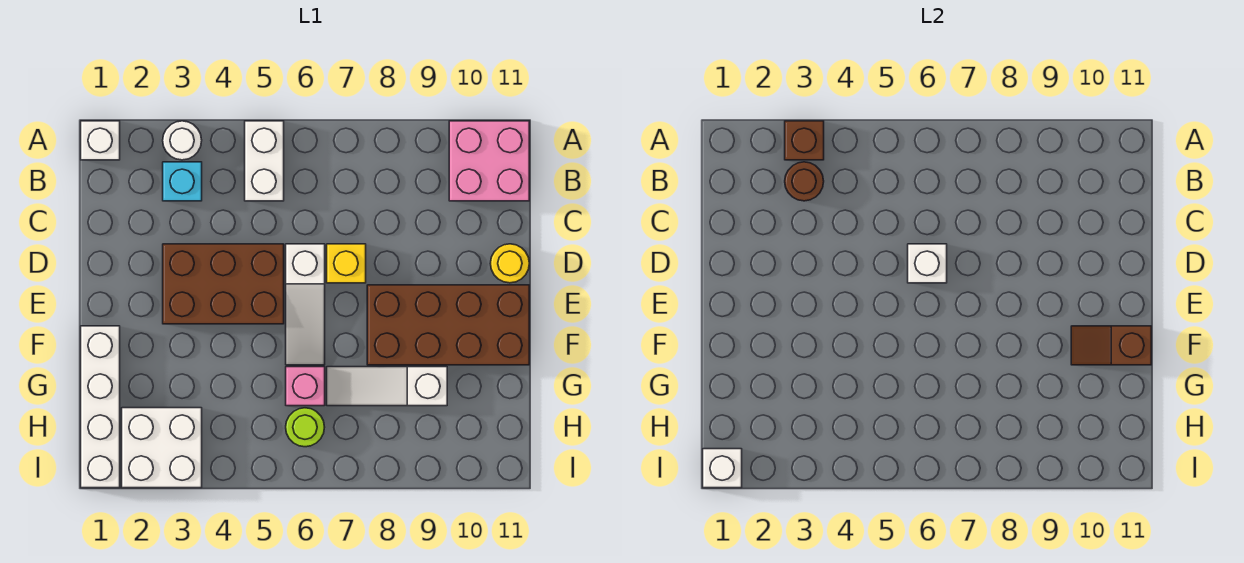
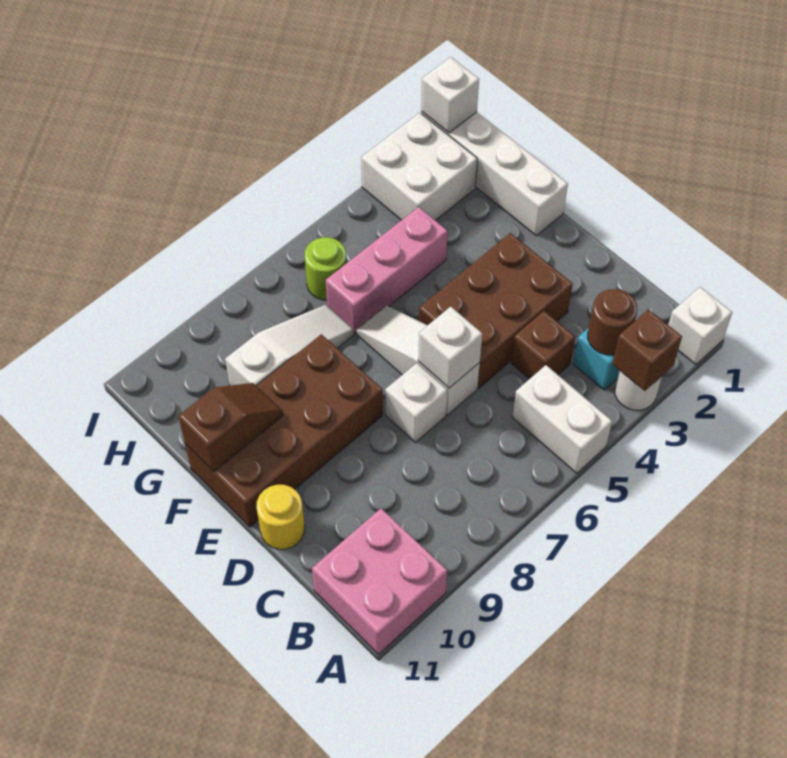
none -> brown brick C4 level 1
yellow brick D7 level 1 -> white brick D7 level 1
pink brick G6 level 1 -> pink brick G4:G6 level 1

